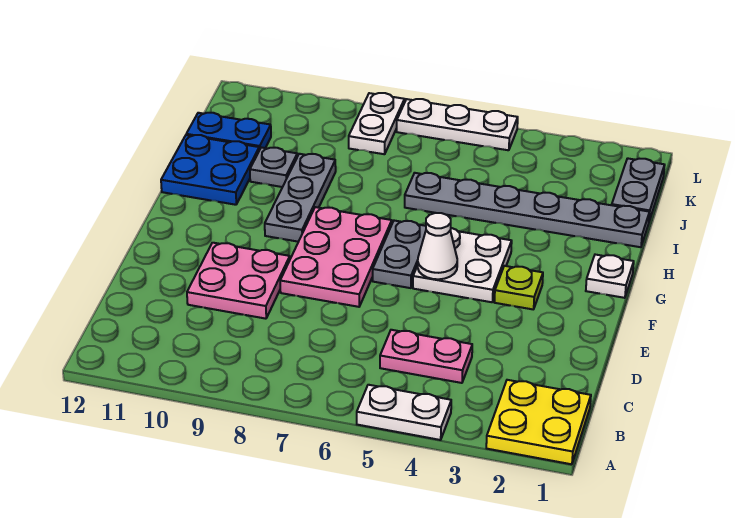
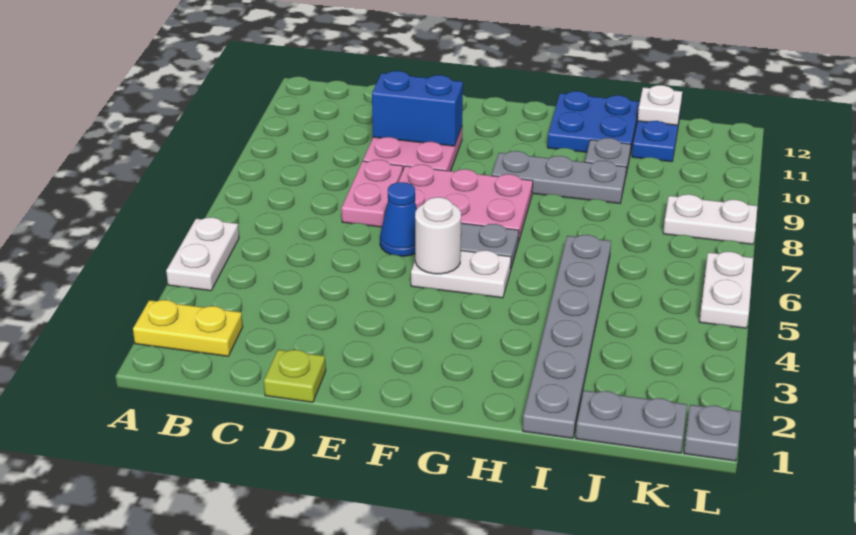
yellow plate A1:B2 level 1 -> yellow plate A2:B2 level 1
pink plate C4:C5 level 1 -> pink plate D7:D8 level 1
none -> blue brick D10:E10 level 2
none -> blue cone E6 level 1
lime plate F3 level 1 -> lime plate D1 level 1
white plate F4:G5 level 1 -> white plate F5:G5 level 1
white cone F5 level 2 -> white round brick F5 level 2
white plate G1 level 1 -> white plate J12 level 2
none -> grey plate L1 level 1
white plate L5:L7 level 1 -> white plate L5:L6 level 1

